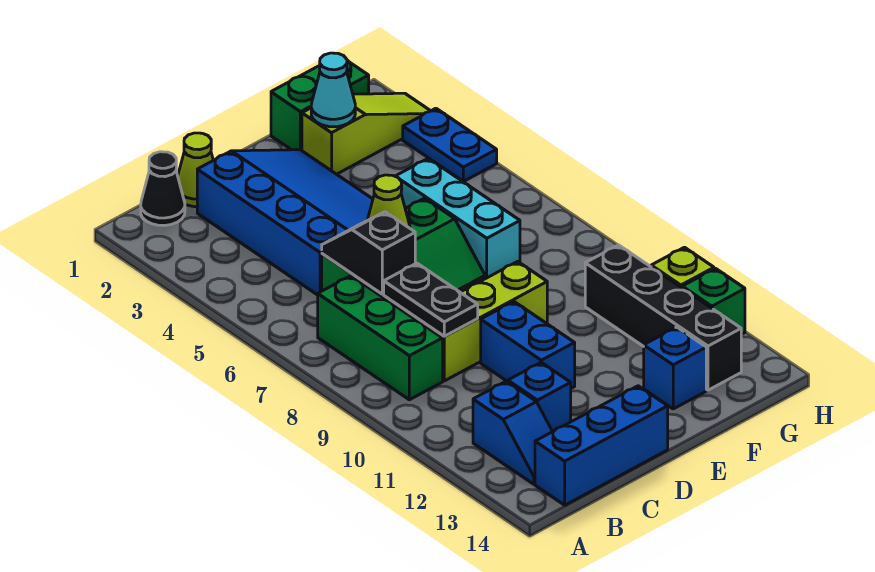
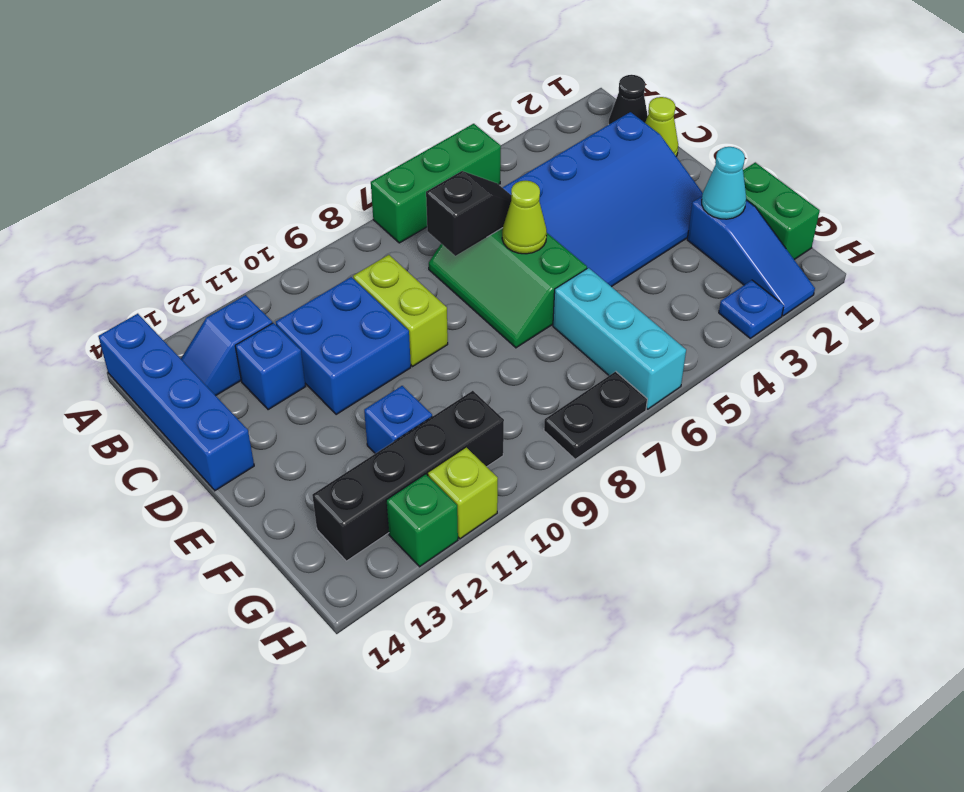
green brick B7:B9 level 1 -> green brick A5:A7 level 1
blue brick B14:D14 level 1 -> blue brick A14:D14 level 1
black plate C8:C9 level 2 -> black plate H7:H8 level 1
lime brick C9:E9 level 1 -> lime brick C9:D9 level 1
blue brick D10:D11 level 1 -> blue brick C10:D11 level 1
lime slope F2:H2 level 1 top F -> blue slope F2:H2 level 1 top F
cyan brick F5:F7 level 1 -> cyan brick F6:H6 level 1
blue brick F13 level 1 -> blue brick F11 level 1
blue plate H3:H4 level 1 -> blue plate H3 level 1

